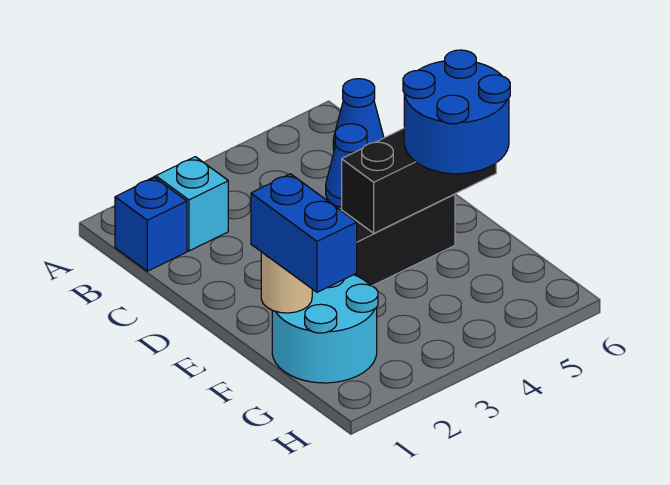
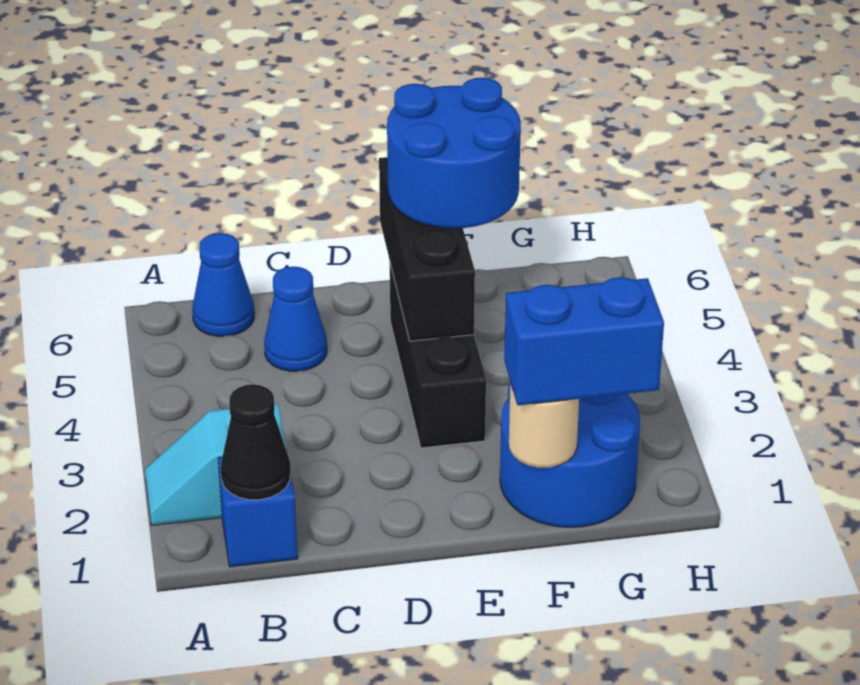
none -> black cone B1 level 2
cyan round brick F1:G2 level 1 -> blue round brick F1:G2 level 1

